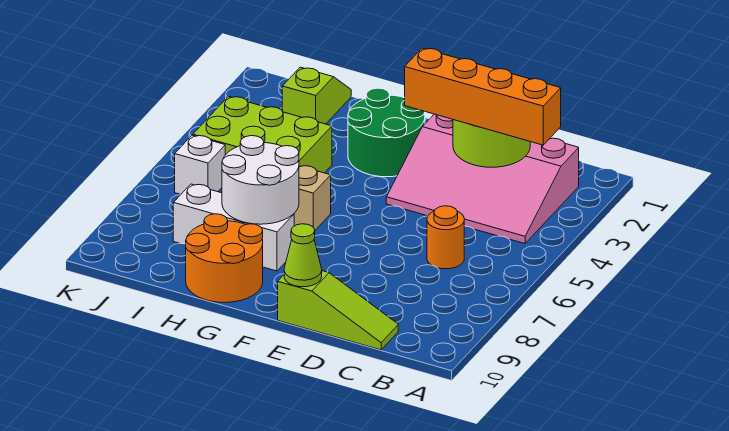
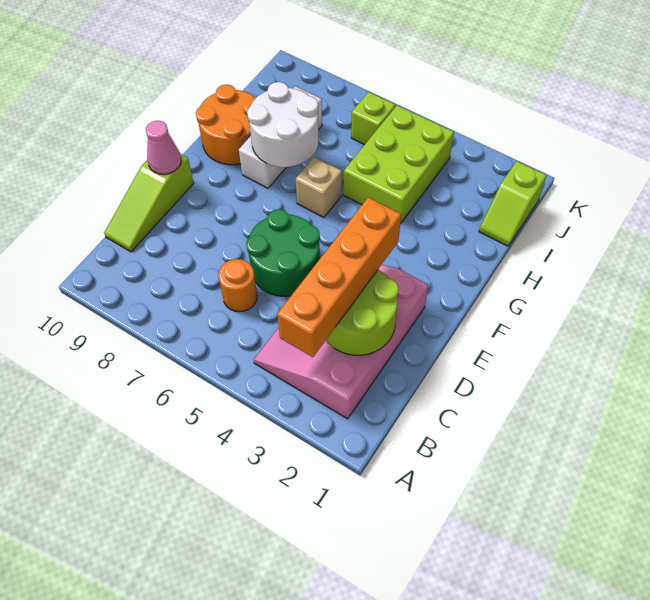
lime cone E10 level 2 -> pink cone E10 level 2
green round brick F2:G3 level 1 -> green round brick D5:E6 level 1
lime slope I1:I2 level 1 top 2 -> lime slope I1:J1 level 1 top J
white brick J6 level 1 -> lime brick J6 level 1

